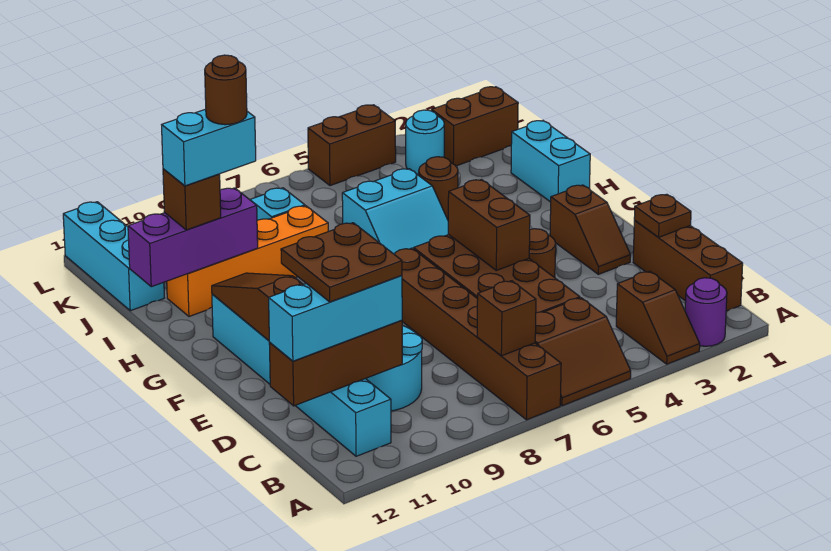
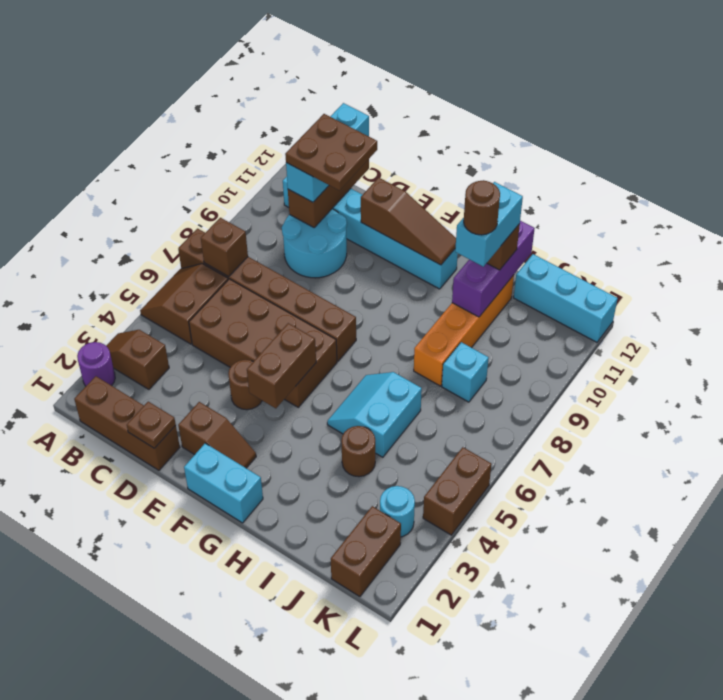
brown slope E2:F2 level 1 top F -> brown slope E2:F2 level 1 top E
brown brick E5:F5 level 2 -> brown brick F4:F5 level 2
cyan brick H1:I1 level 1 -> cyan brick F1:G1 level 1

